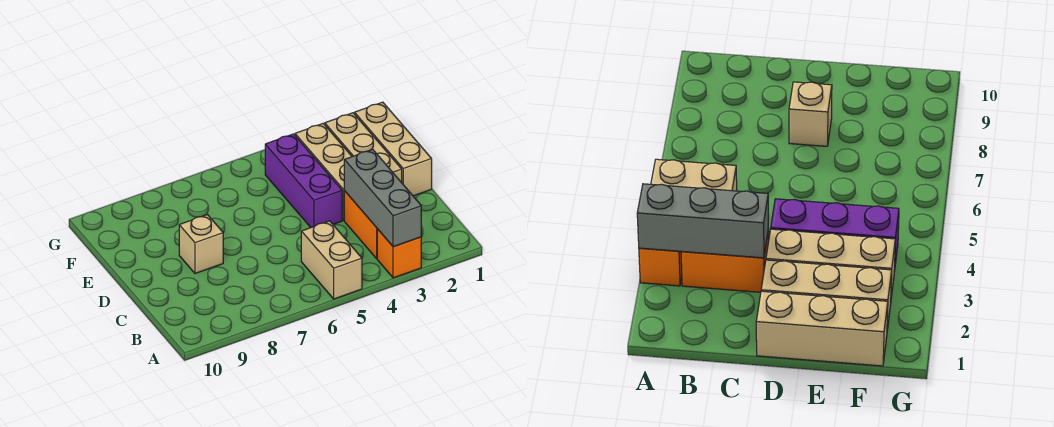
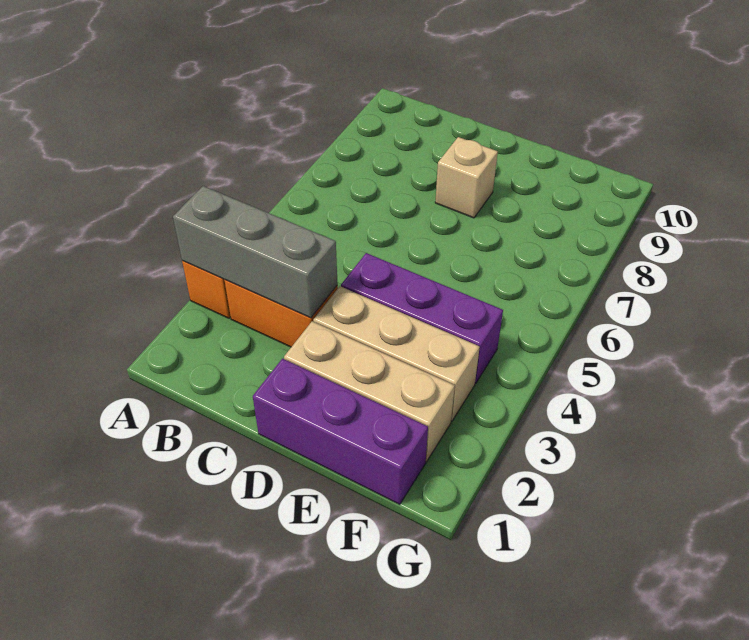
tan brick A5:B5 level 1 -> none
tan brick D1:F1 level 1 -> purple brick D1:F1 level 1

